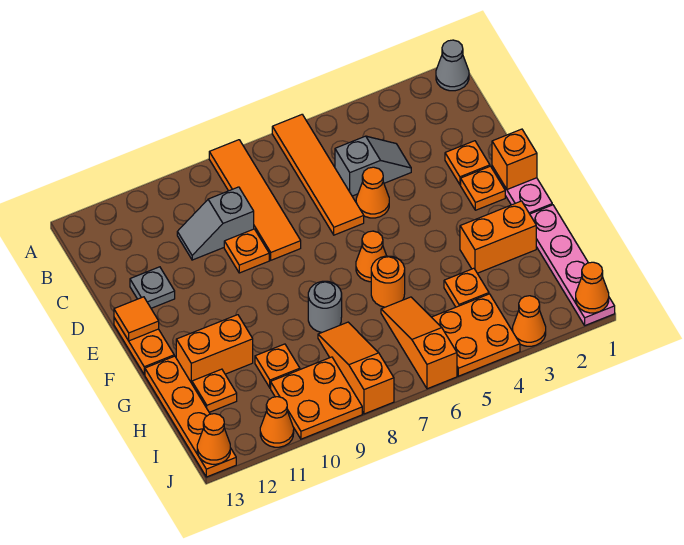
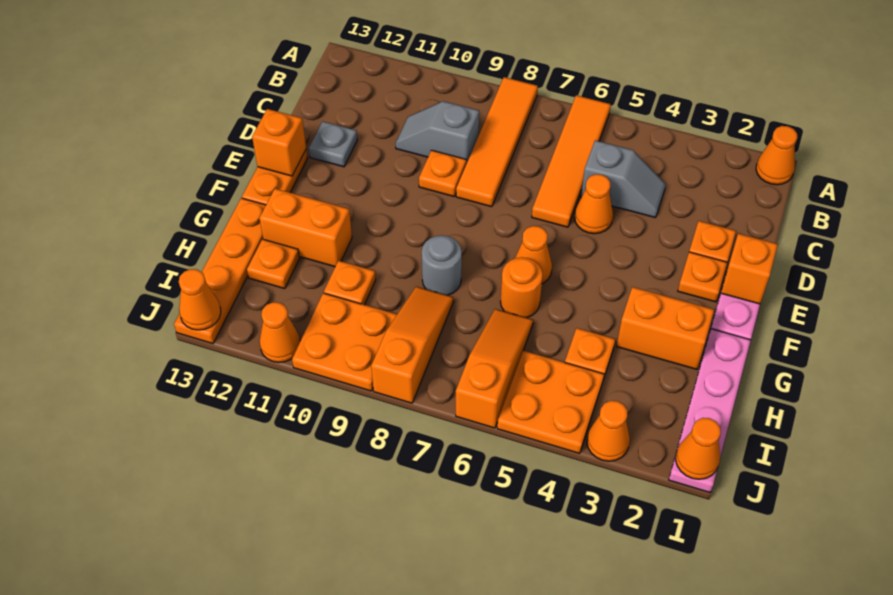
grey cone A1 level 1 -> orange cone A1 level 1
orange tile E13 level 2 -> orange brick E13 level 2

